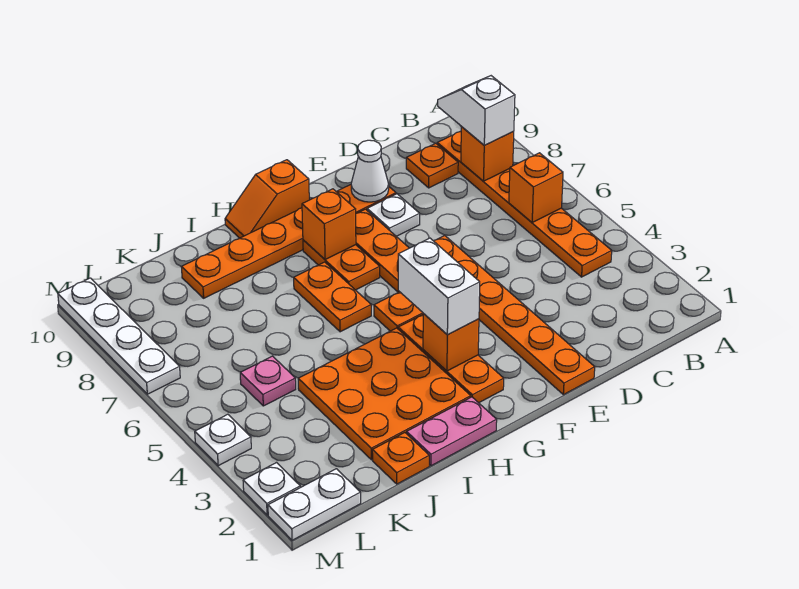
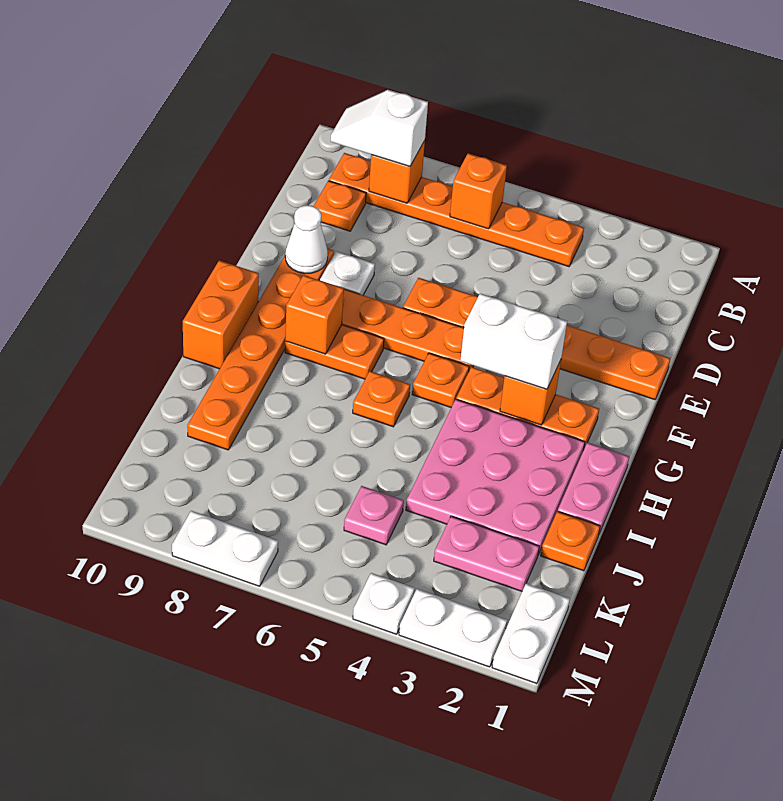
orange slope G10:H10 level 1 top G -> orange brick G10:H10 level 1
orange plate H2:J4 level 1 -> pink plate H2:J4 level 1
orange plate H6:H7 level 1 -> orange plate H6 level 1
none -> pink plate K2:K3 level 1
white plate M2 level 1 -> white plate M2:M3 level 1
white plate M7:M10 level 1 -> white plate M7:M8 level 1

